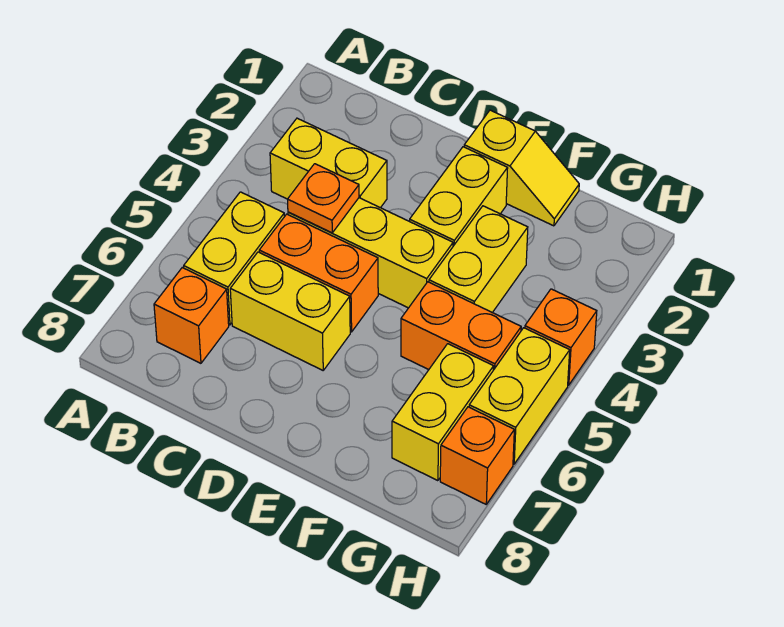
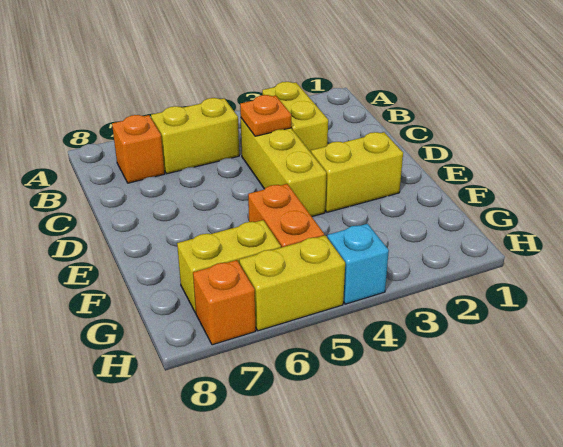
orange brick C5:D5 level 1 -> none
yellow brick C6:D6 level 1 -> none
yellow slope E1:F1 level 1 top E -> none
yellow brick F3:F4 level 1 -> none
orange brick H4 level 1 -> cyan brick H4 level 1

